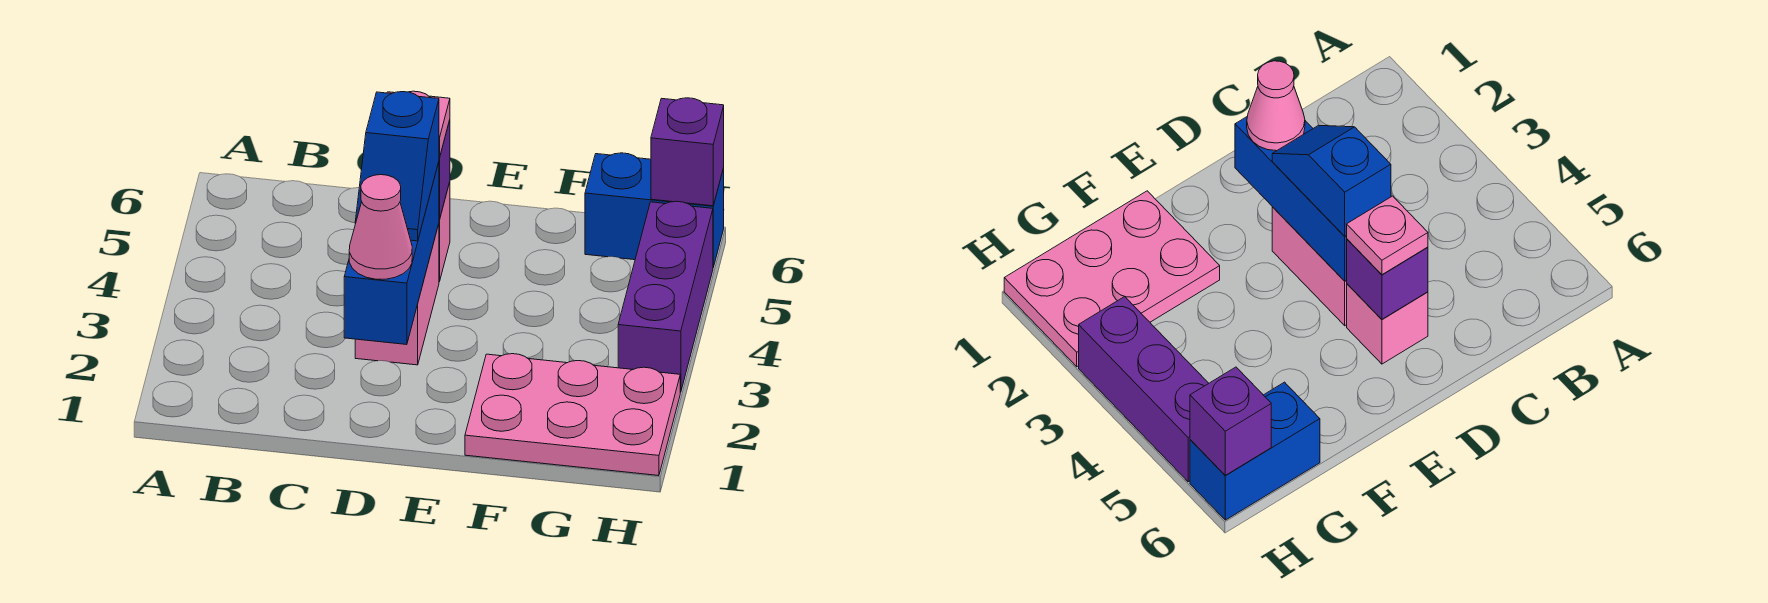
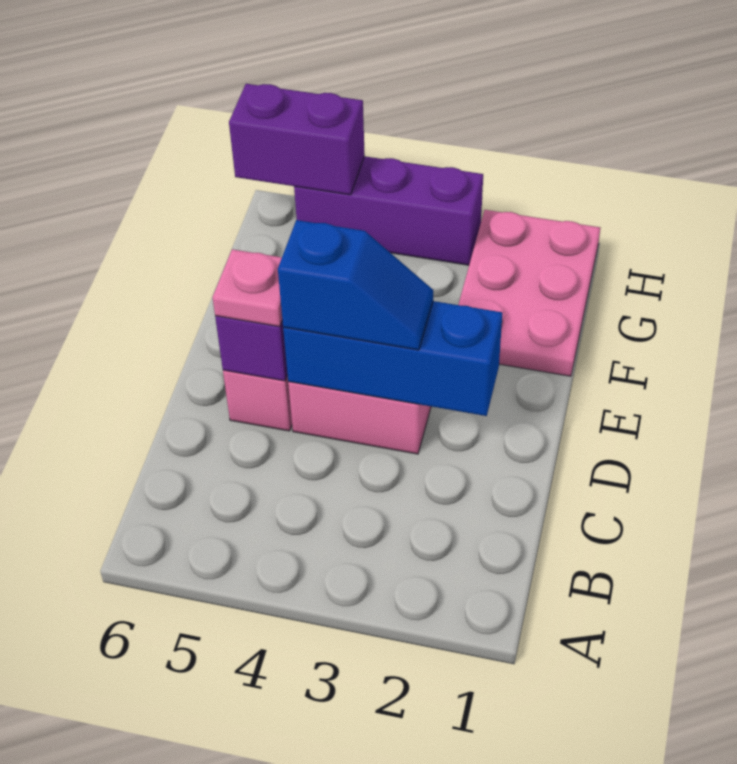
pink cone D2 level 3 -> none
blue brick G6:H6 level 1 -> none
purple brick H6 level 2 -> purple brick H5:H6 level 2

